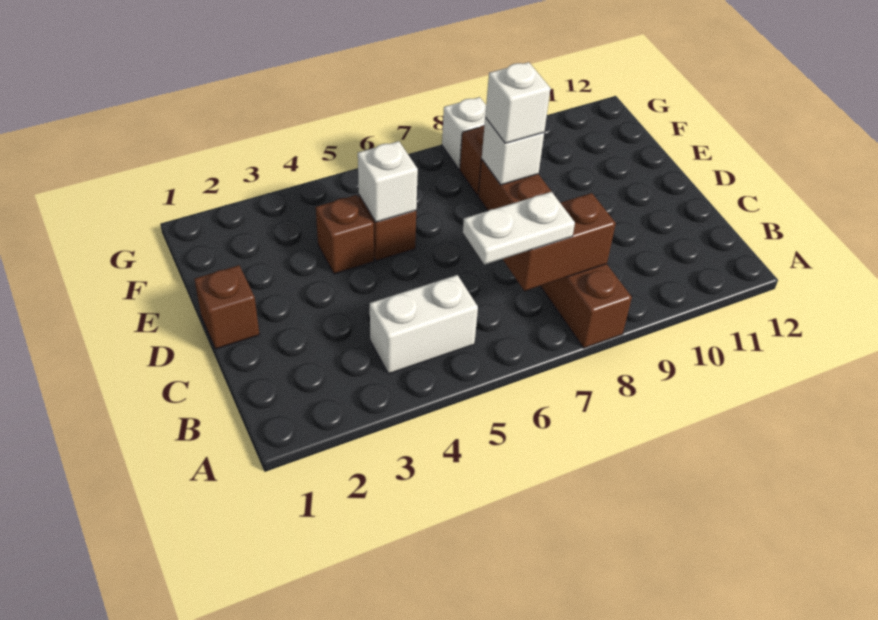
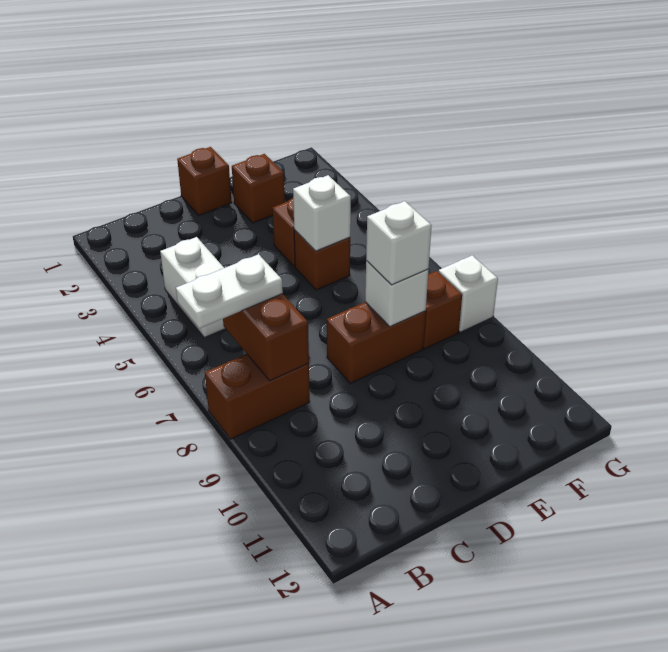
white plate B6:B7 level 3 -> white plate A7:B7 level 3
none -> brown brick E2 level 1

